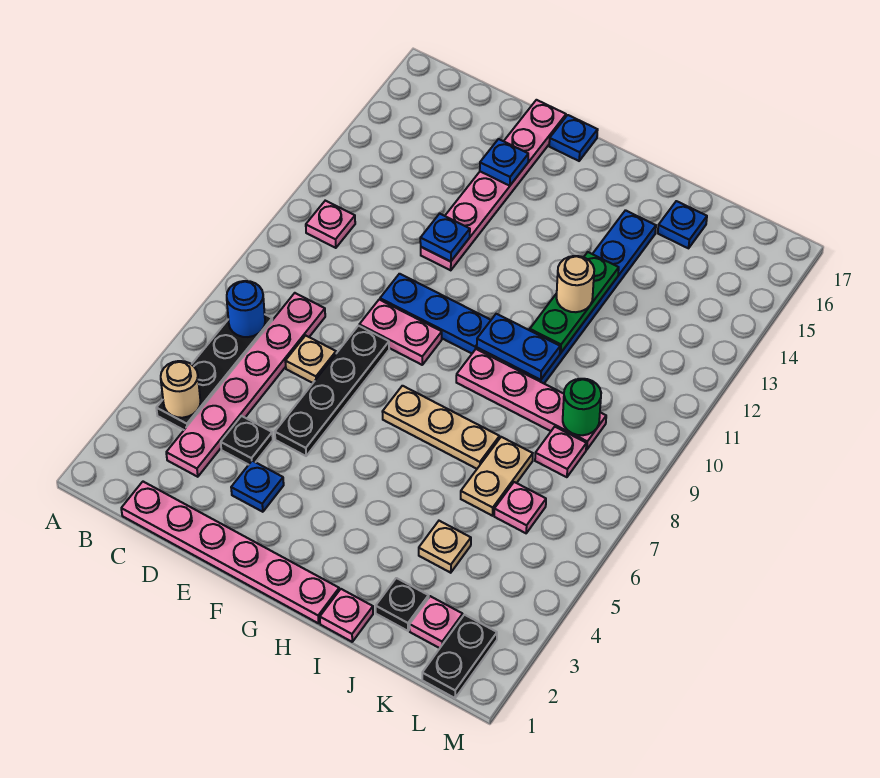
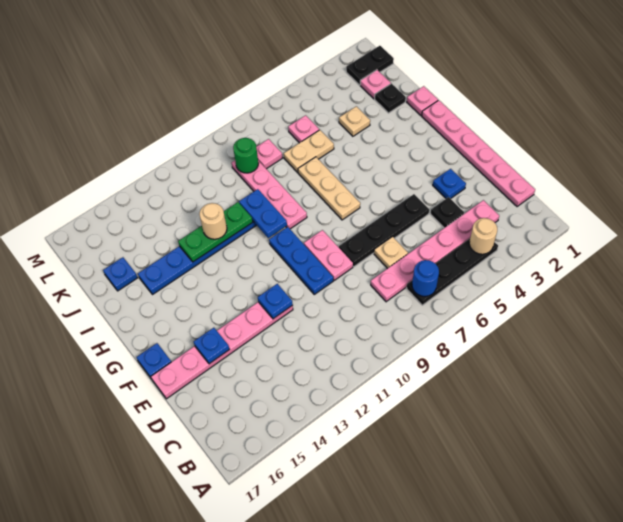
pink plate B11 level 1 -> none

